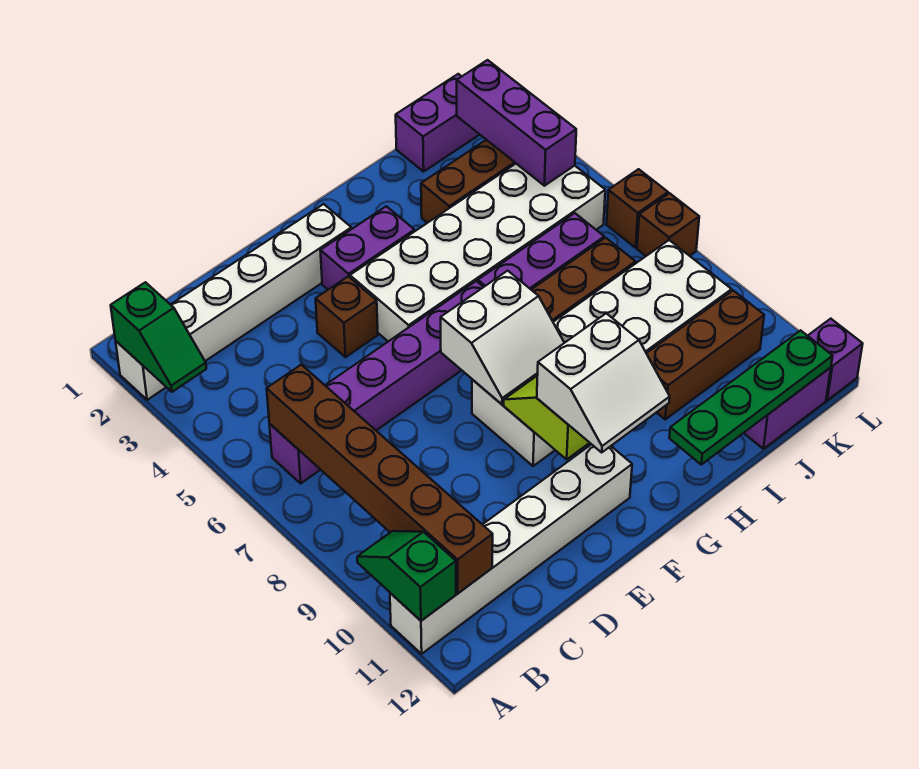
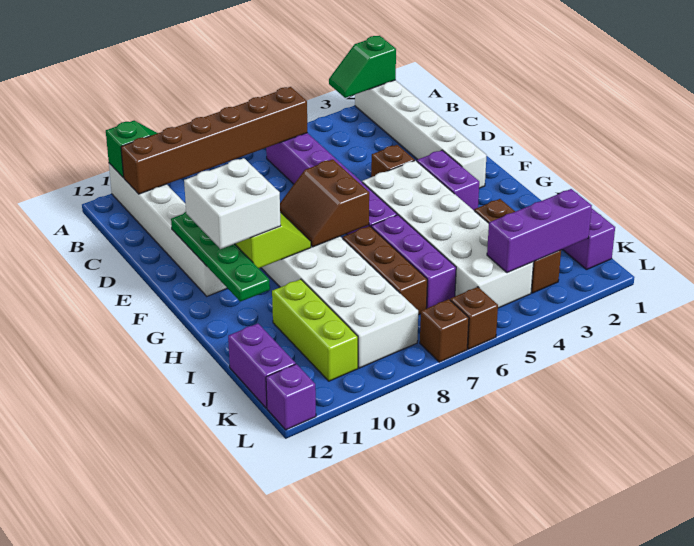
white slope F7:G8 level 2 top 7 -> brown slope F7:G8 level 2 top 7
white slope F10:G11 level 3 top 10 -> white brick F10:G11 level 3
green plate H12:K12 level 2 -> green plate E11:H11 level 2
brown brick I10:K10 level 1 -> lime brick I10:K10 level 1

